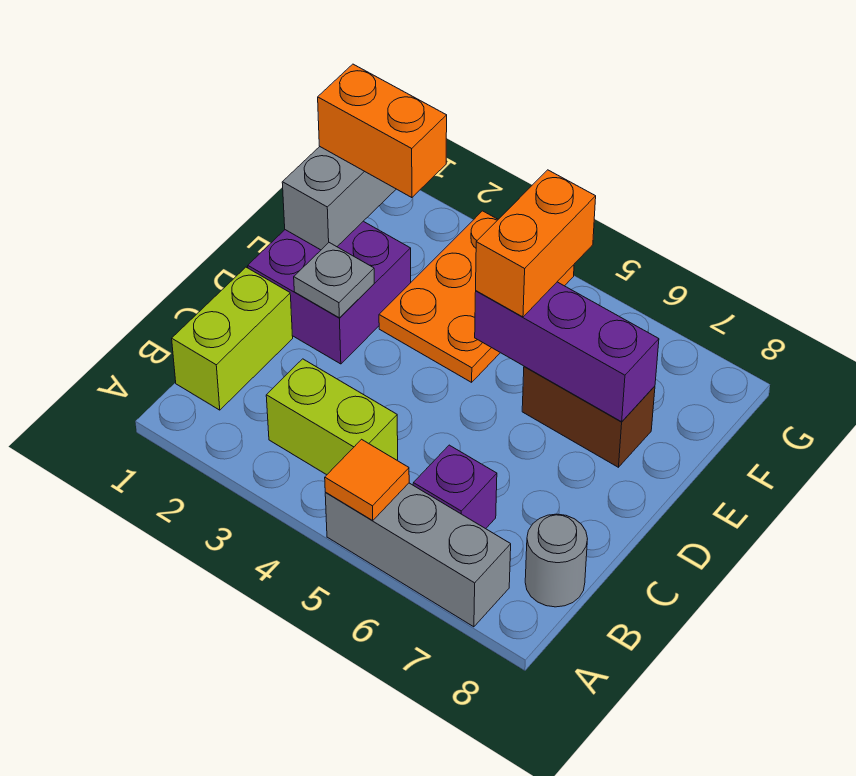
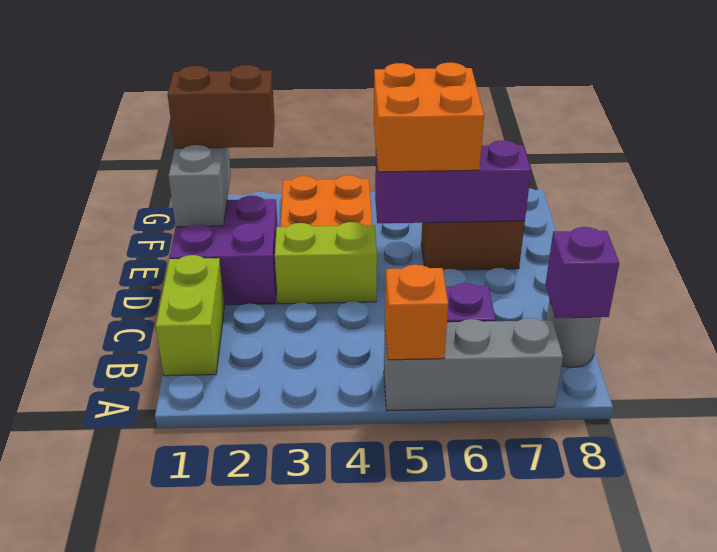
orange tile A5 level 2 -> orange brick A5 level 2
lime brick B3:B4 level 1 -> lime brick D3:D4 level 1
none -> purple brick B8 level 2
grey plate D2 level 2 -> none
orange brick E5:F5 level 3 -> orange brick E5:F6 level 3
orange brick F1:F2 level 3 -> brown brick F1:F2 level 3

